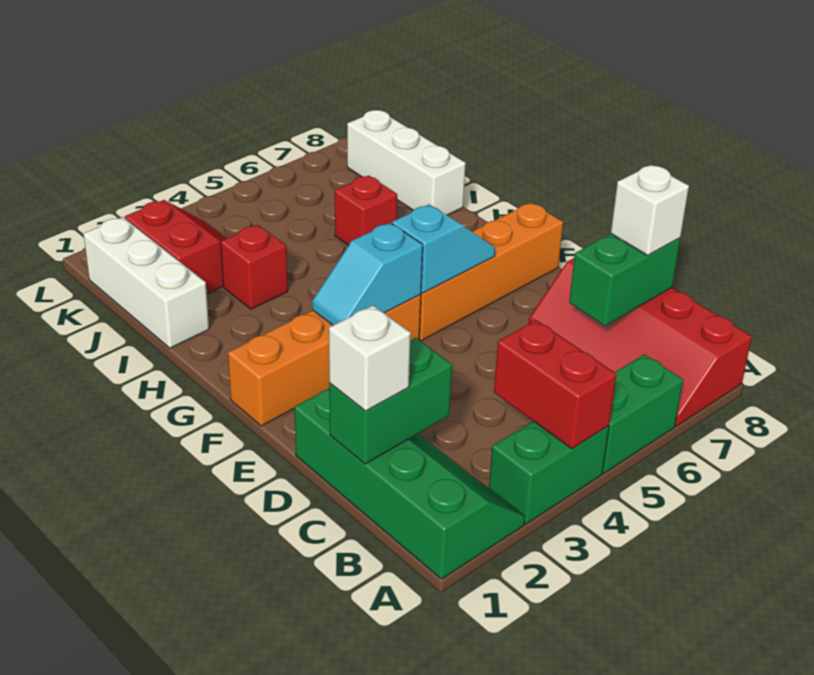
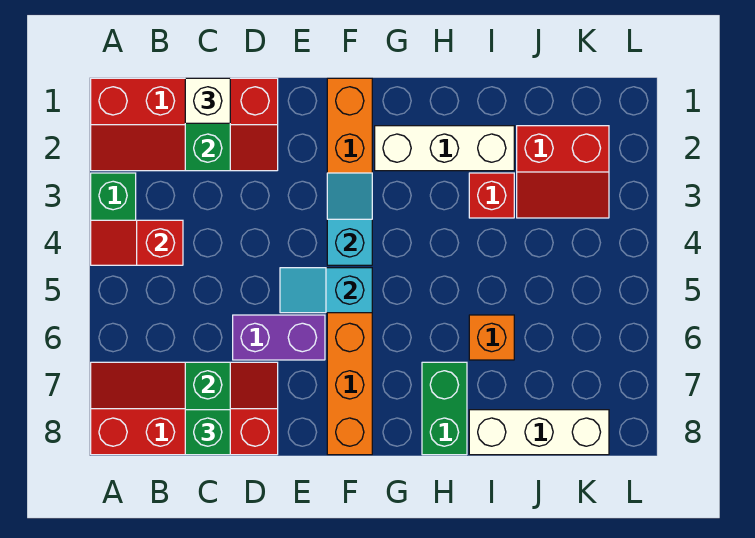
green slope A1:D2 level 1 top 1 -> red slope A1:D2 level 1 top 1
red brick A4:B4 level 2 -> red slope A4:B4 level 2 top B
green brick A5:A6 level 1 -> green brick H7:H8 level 1
white brick C8 level 3 -> green brick C8 level 3
none -> purple brick D6:E6 level 1
cyan slope F5:F6 level 2 top 5 -> cyan slope E5:F5 level 2 top F
white brick I1:K1 level 1 -> white brick G2:I2 level 1
red brick I6 level 1 -> orange brick I6 level 1

